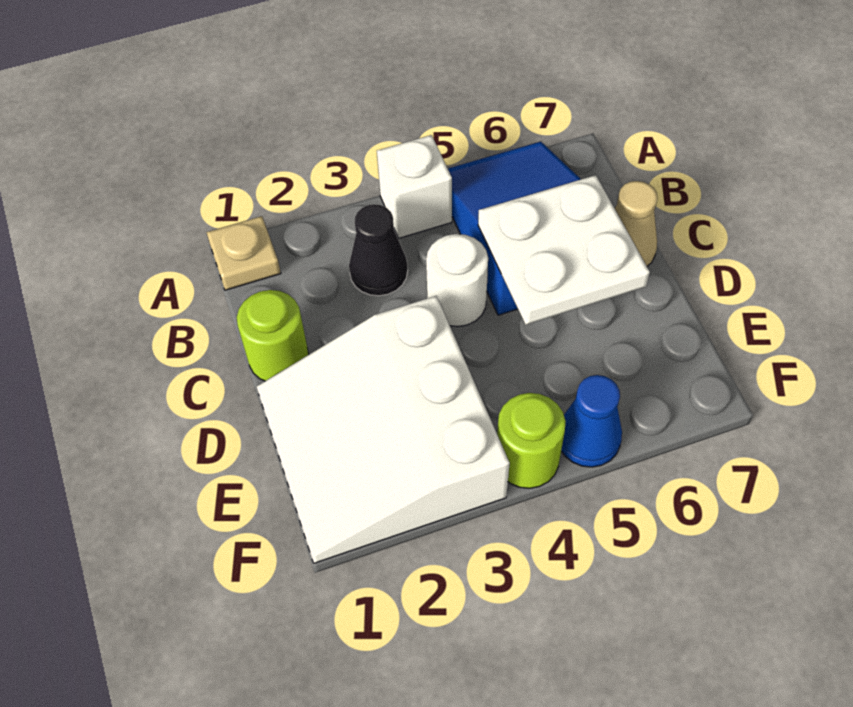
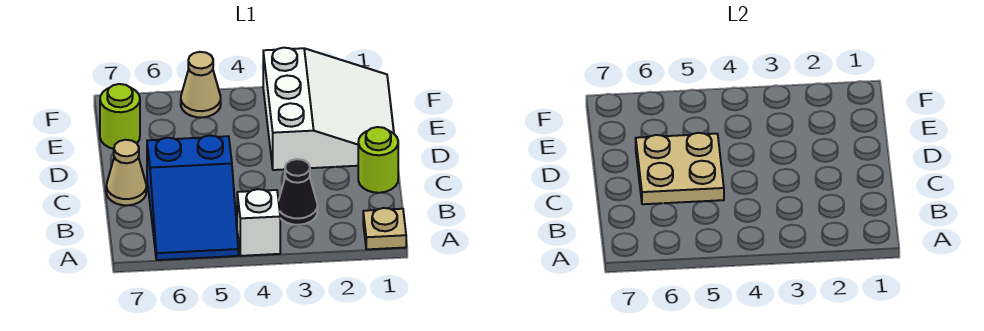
white round brick C4 level 1 -> none
white plate C5:D6 level 2 -> tan plate C5:D6 level 2
lime round brick F4 level 1 -> lime round brick E7 level 1
blue cone F5 level 1 -> tan cone F5 level 1

